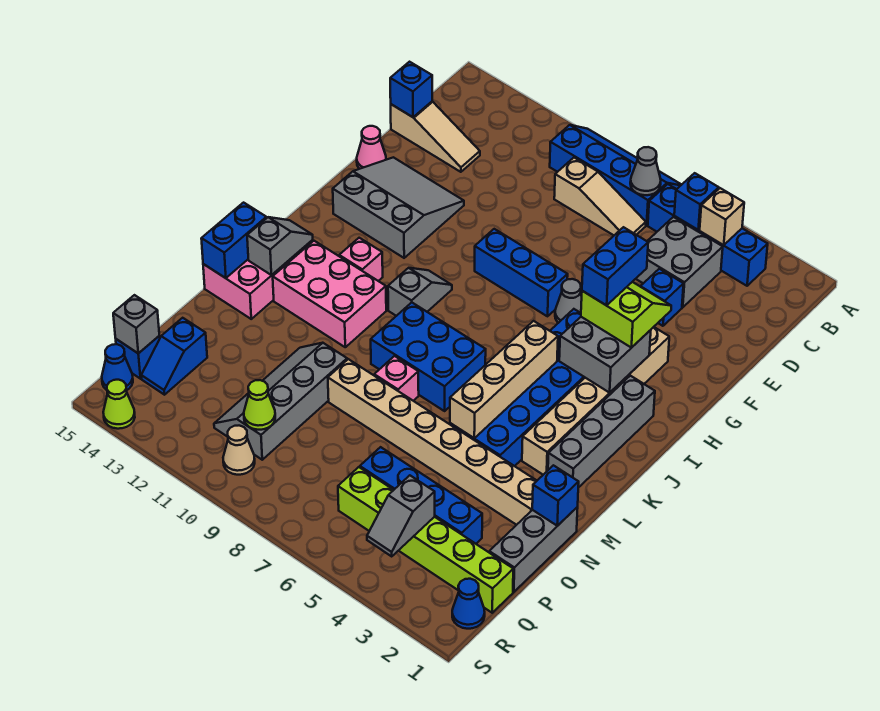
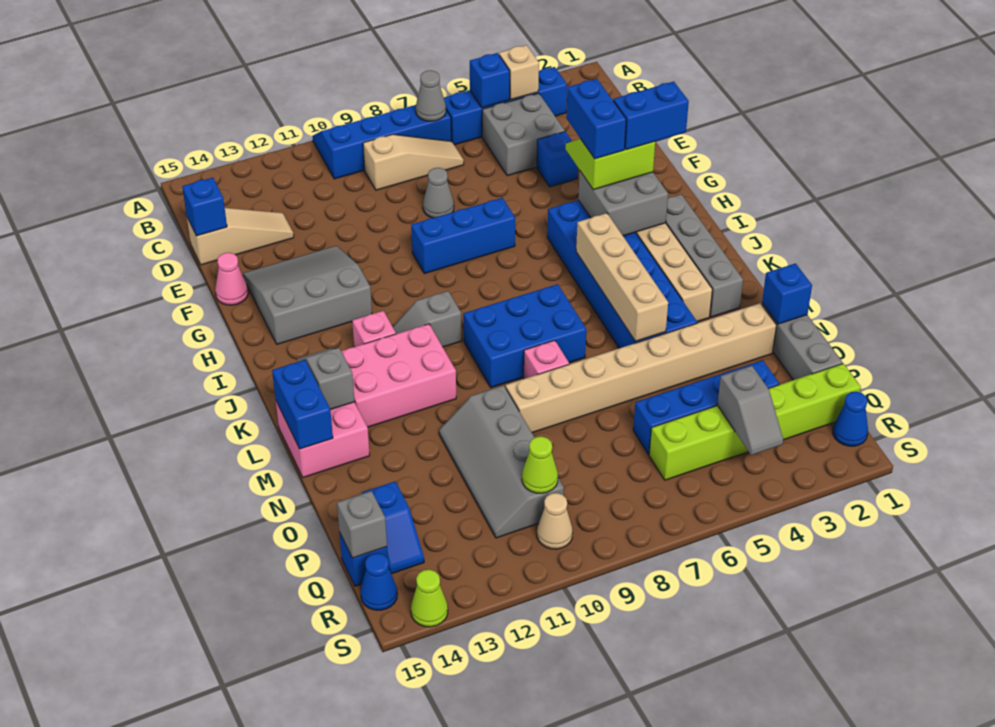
grey cone G6 level 1 -> grey cone E8 level 1
none -> blue brick H2:H3 level 4
grey slope I10:J10 level 1 top J -> grey slope J10:J11 level 1 top 10

